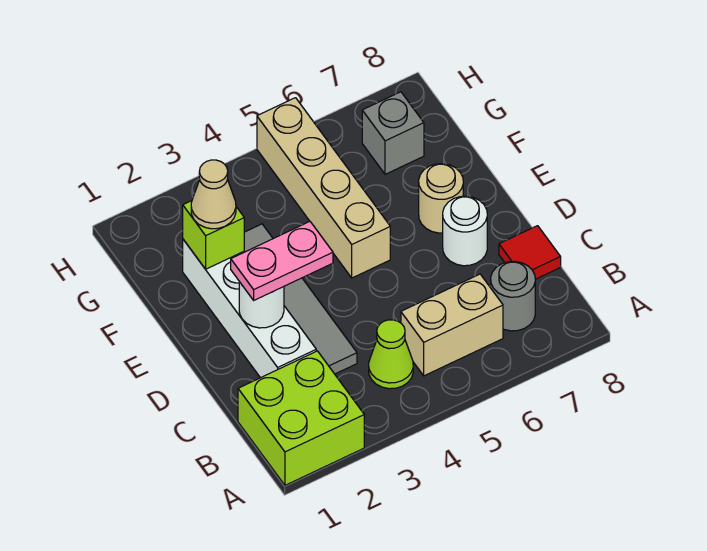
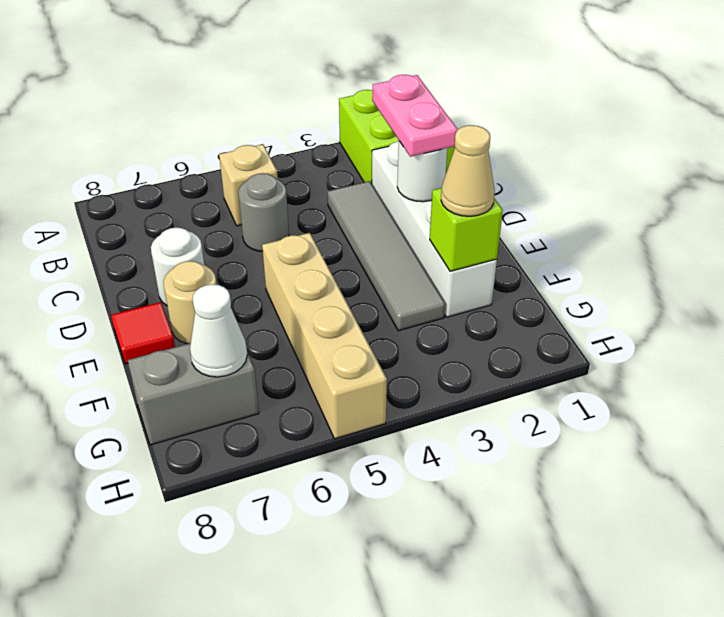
lime cone B4 level 1 -> none
tan brick B5:B6 level 1 -> tan brick B5 level 1
grey round brick B7 level 1 -> grey round brick C5 level 1
red tile C8 level 1 -> red tile E8 level 1
pink plate D2:D3 level 3 -> pink plate C2:D2 level 3
grey brick G7 level 1 -> grey brick G7:G8 level 1
none -> white cone G7 level 2

